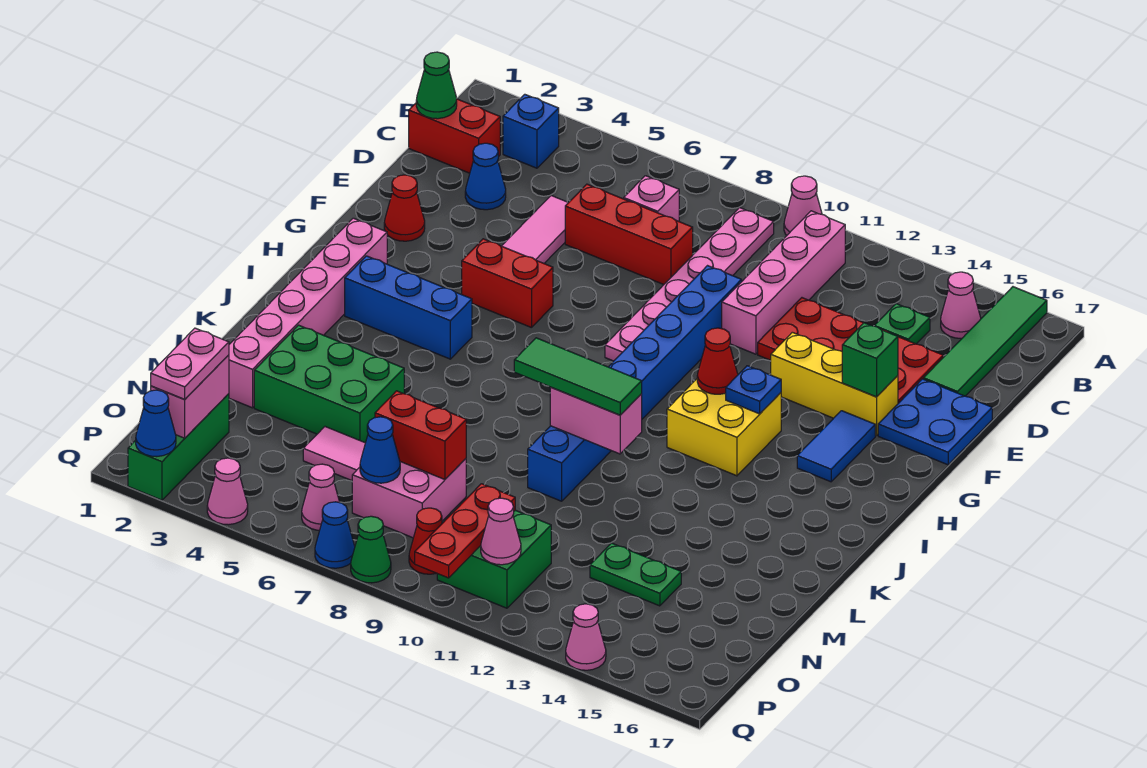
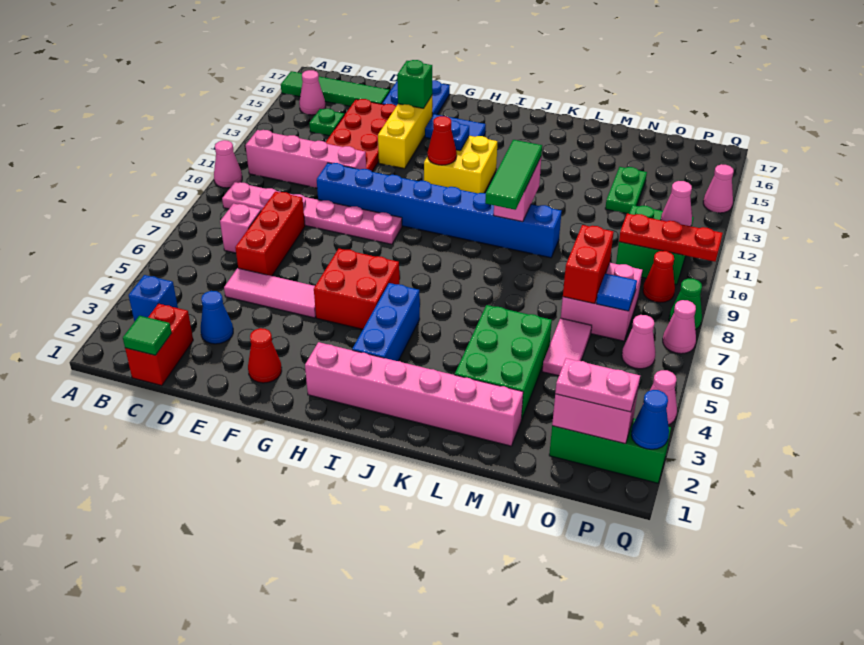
green cone C1 level 2 -> green tile C1 level 2
red brick G5:G6 level 1 -> red brick G5:H6 level 1
blue cone O7 level 2 -> blue tile O7 level 2
blue cone Q7 level 1 -> pink cone Q7 level 1

